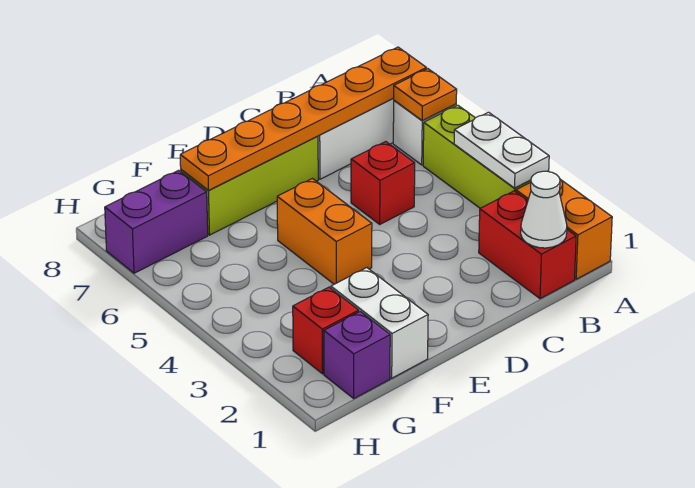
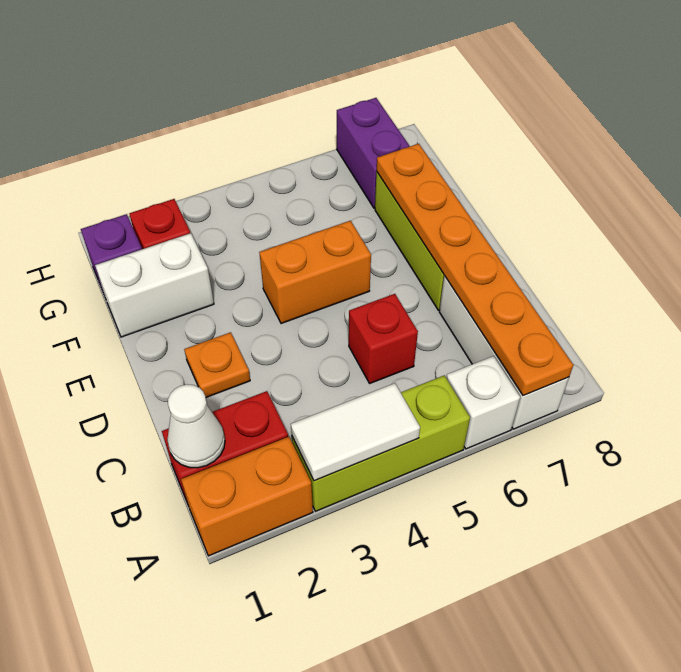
white plate A3:A4 level 2 -> white tile A3:A4 level 2
orange plate A6 level 2 -> orange plate D2 level 1

